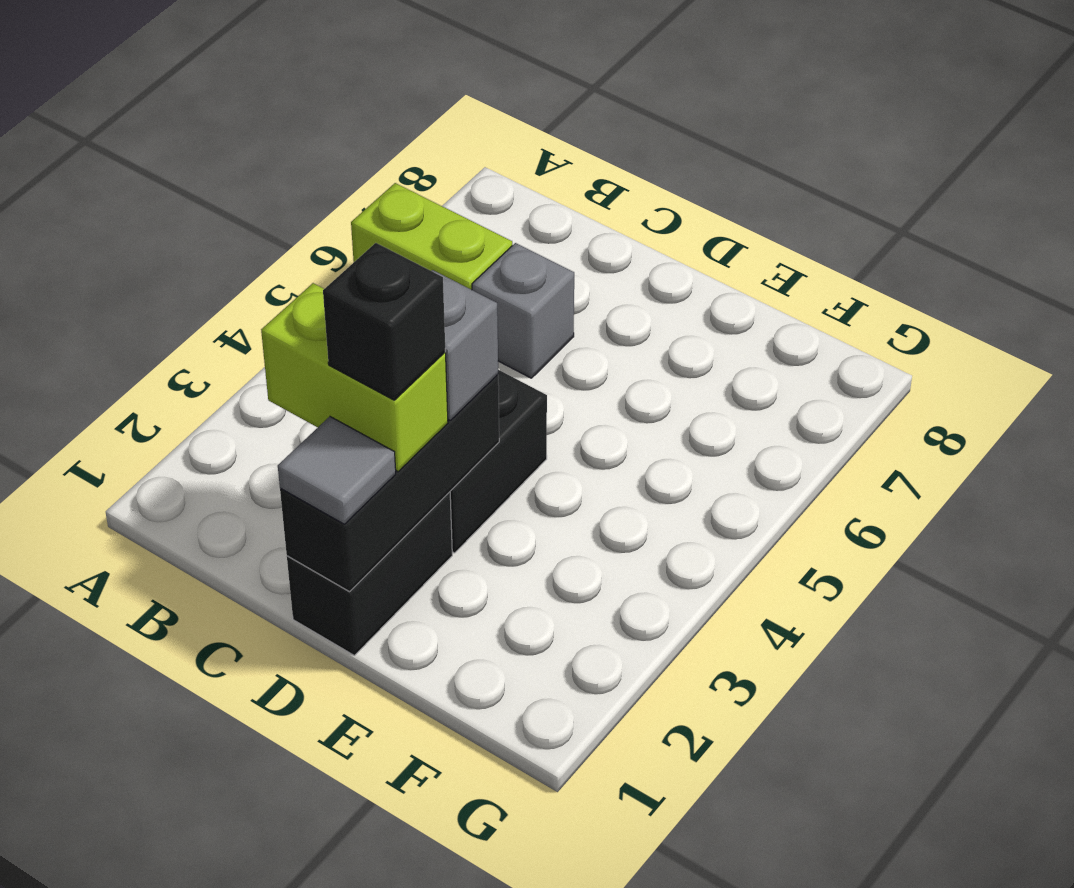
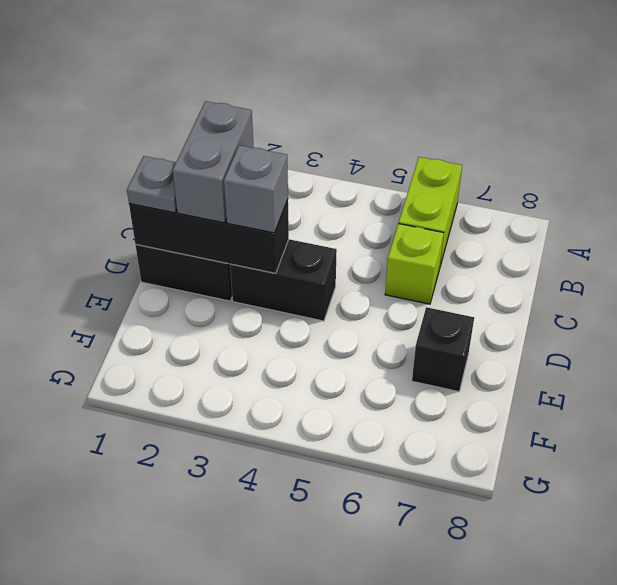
lime brick C2:D2 level 3 -> grey brick C2:D2 level 3
grey brick C6 level 1 -> lime brick C6 level 1
grey tile D1 level 3 -> grey plate D1 level 3
black brick D2 level 4 -> black brick E7 level 1

